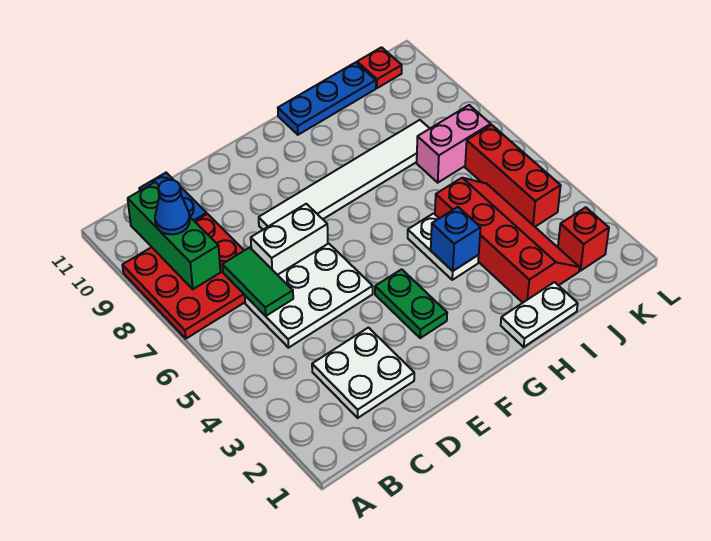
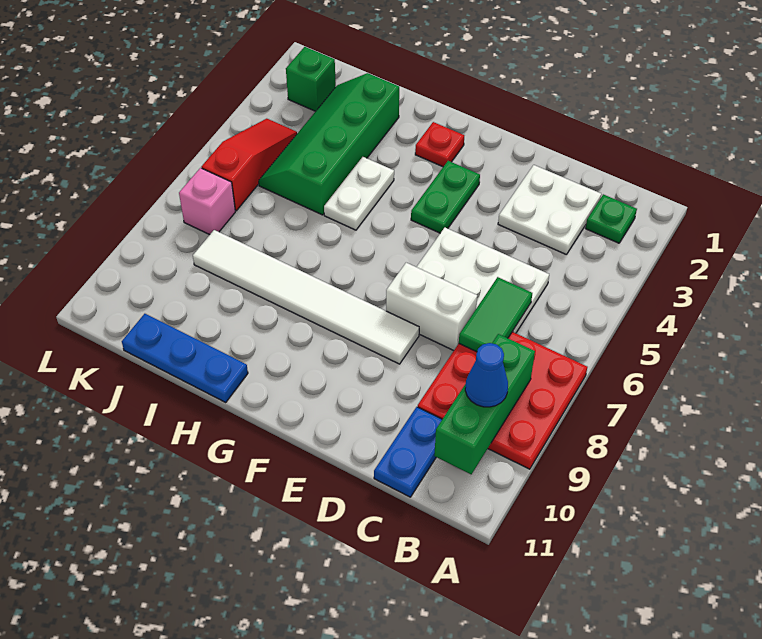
none -> green plate B2 level 1
white plate H1:I1 level 1 -> none
blue brick H4 level 2 -> none
red slope I2:J5 level 1 top I -> green slope I2:J5 level 1 top I
pink brick J7:K7 level 1 -> pink brick K7 level 1
red brick K2 level 1 -> green brick K2 level 1
red brick K4:K6 level 1 -> red slope K4:K6 level 1 top 6
red plate K11 level 1 -> red plate G2 level 1

